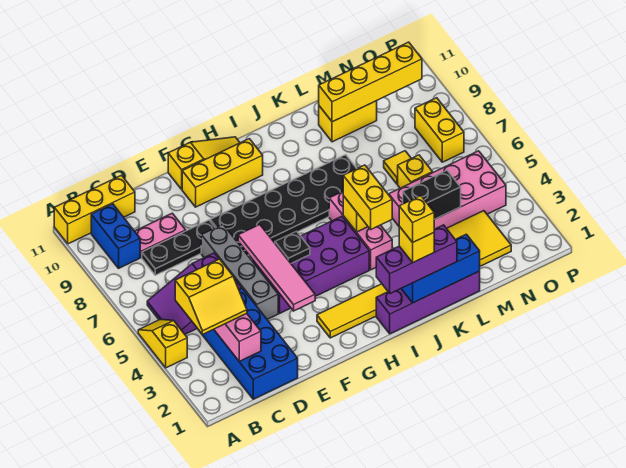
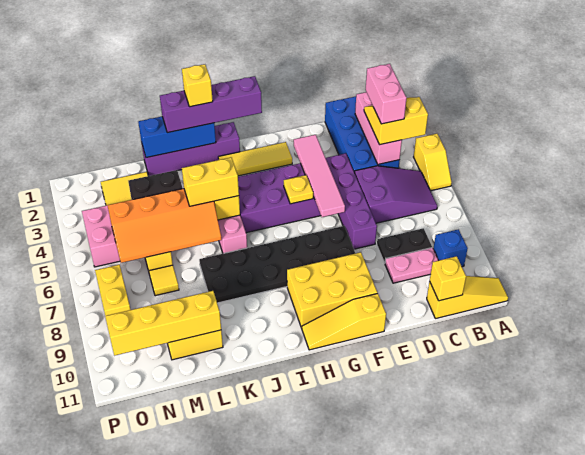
yellow brick A11:C11 level 1 -> yellow slope A11:C11 level 1 top C
blue brick B9:B10 level 1 -> blue brick B9 level 1
none -> pink brick C3:C4 level 4
black plate C8:E8 level 1 -> black plate C8:D8 level 1
grey brick E4:E7 level 1 -> purple brick E4:E7 level 1
yellow brick F10:H10 level 1 -> yellow brick F9:H10 level 1
black plate G5 level 2 -> yellow plate G5 level 2
purple brick I1:K1 level 3 -> purple brick H1:K1 level 3
yellow brick J1 level 5 -> yellow brick C11 level 2
yellow brick J4:J5 level 3 -> yellow brick J5:K5 level 3
none -> orange slope K5:N6 level 2 top 5

